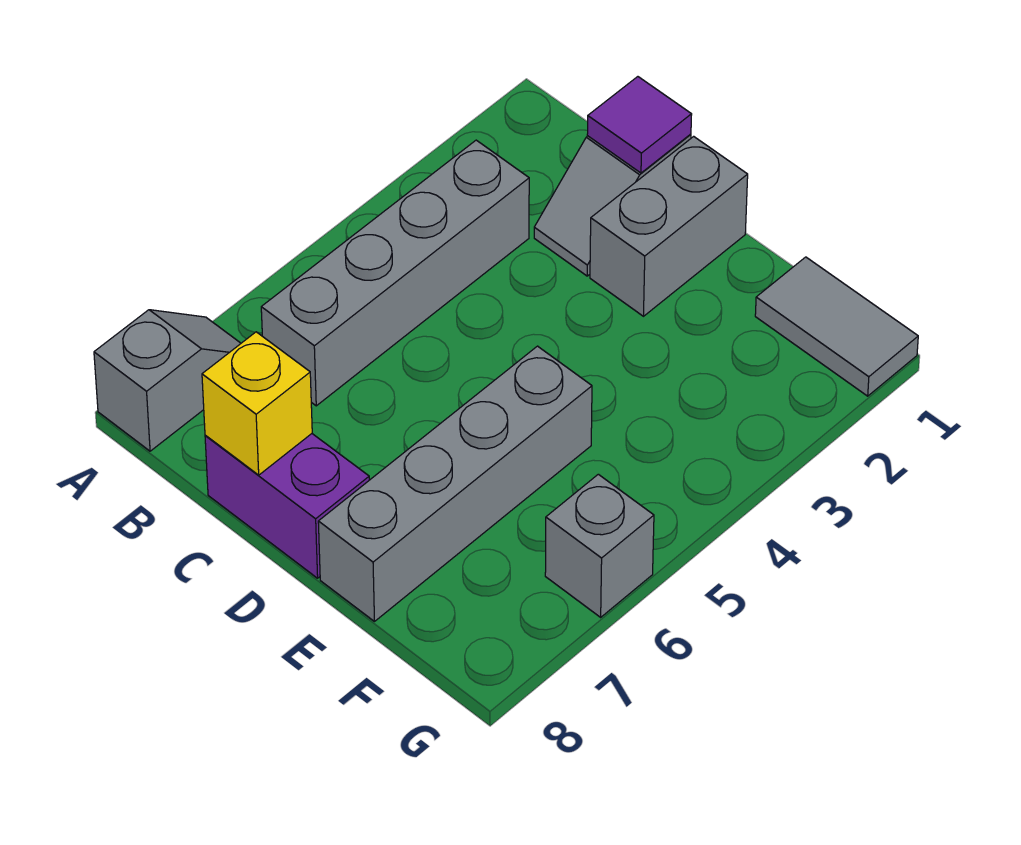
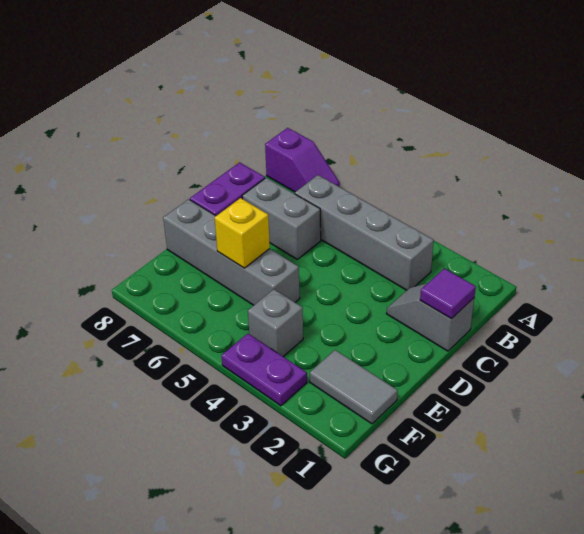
grey slope A7:A8 level 1 top 8 -> purple slope A7:A8 level 1 top 8
yellow brick C8 level 2 -> yellow brick E6 level 2
grey brick D1:D2 level 1 -> grey brick C6:C7 level 1
grey tile F1:G1 level 1 -> grey tile F1:F2 level 1
none -> purple plate G3:G4 level 1
grey brick G6 level 1 -> grey brick F4 level 1

